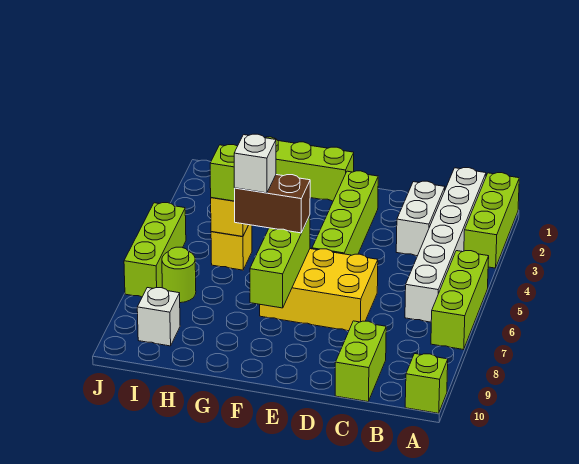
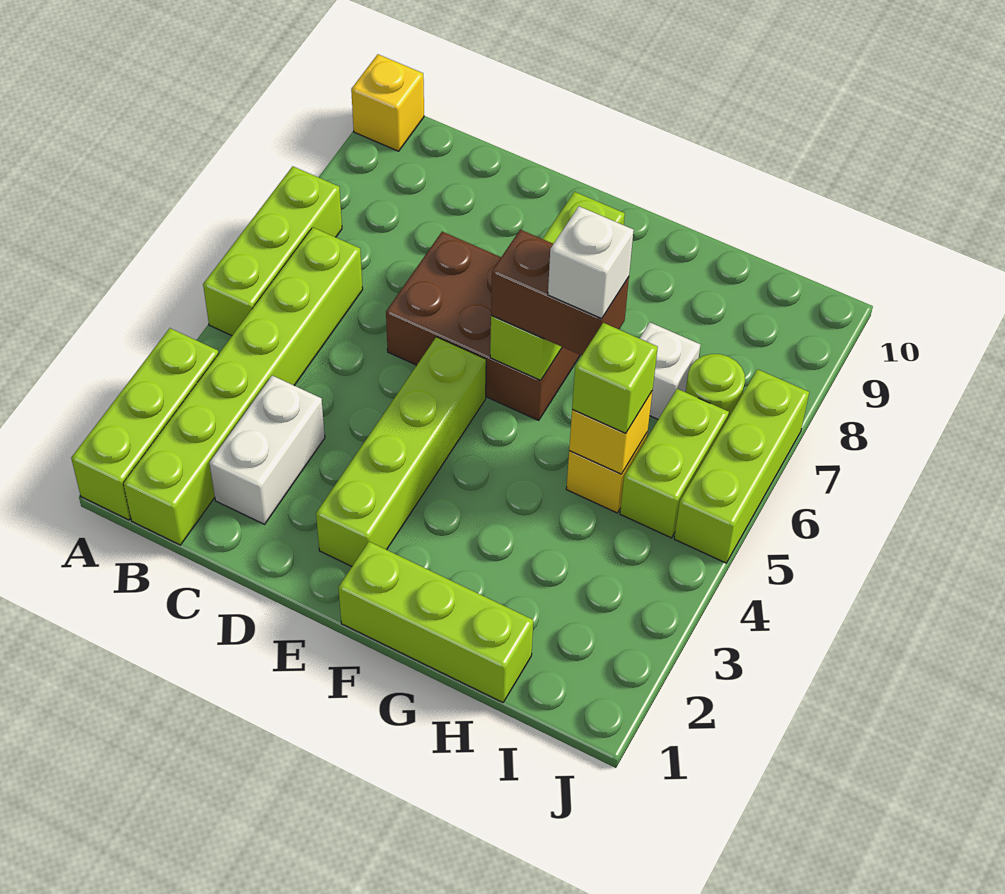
lime brick A10 level 1 -> yellow brick A10 level 1
white brick B1:B6 level 1 -> lime brick B1:B6 level 1
lime brick C9:C10 level 1 -> lime brick I5:I6 level 1
yellow brick D6:F7 level 1 -> brown brick D6:F7 level 1
white brick I9 level 1 -> white brick H7 level 1

